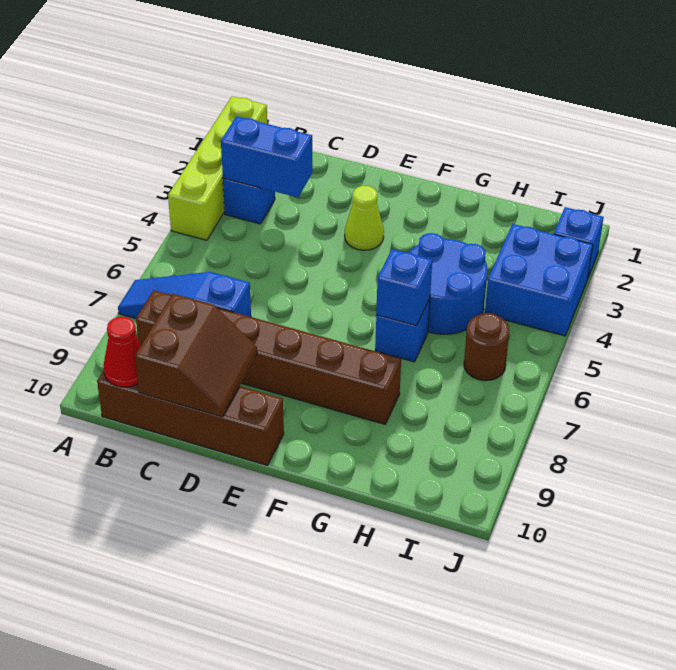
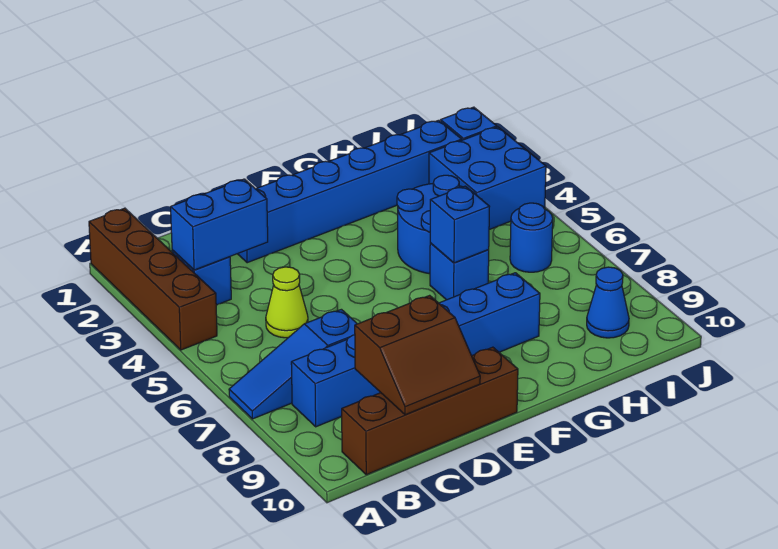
lime brick A1:A4 level 1 -> brown brick A1:A4 level 1
brown brick B8:G8 level 1 -> blue brick B8:G8 level 1
red cone B10 level 2 -> none
brown slope C9:D10 level 2 top C -> brown slope C9:D10 level 2 top 9
none -> blue brick D2:I2 level 1
lime cone E3 level 1 -> lime cone C5 level 1
brown round brick I6 level 1 -> blue round brick I6 level 1
none -> blue cone I9 level 1

